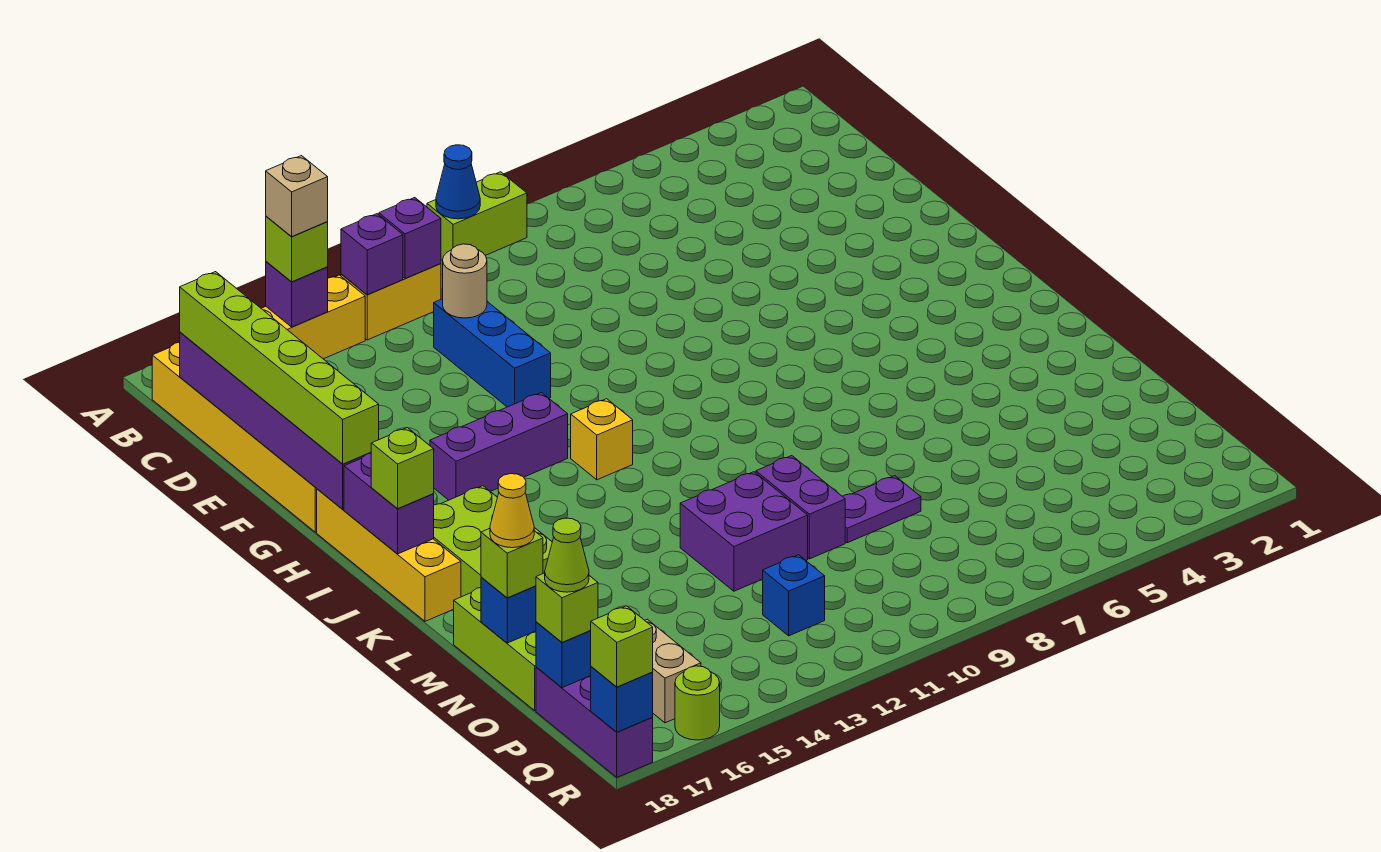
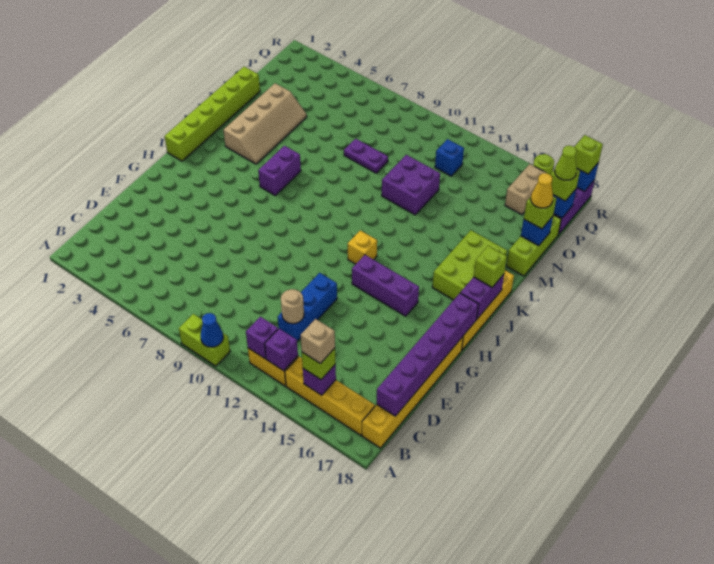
lime brick C18:H18 level 3 -> lime brick I1:N1 level 1
none -> tan slope K3:N4 level 1 top 3
purple brick M10:N10 level 1 -> purple brick J6:K6 level 1

